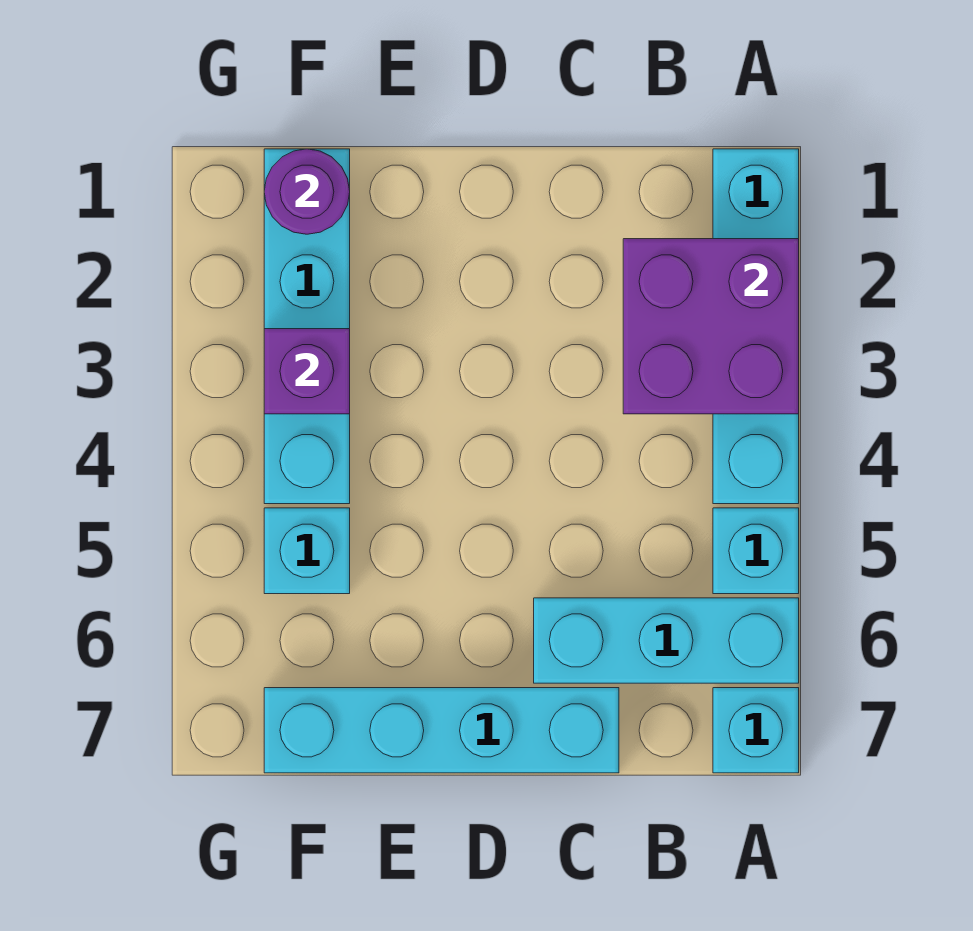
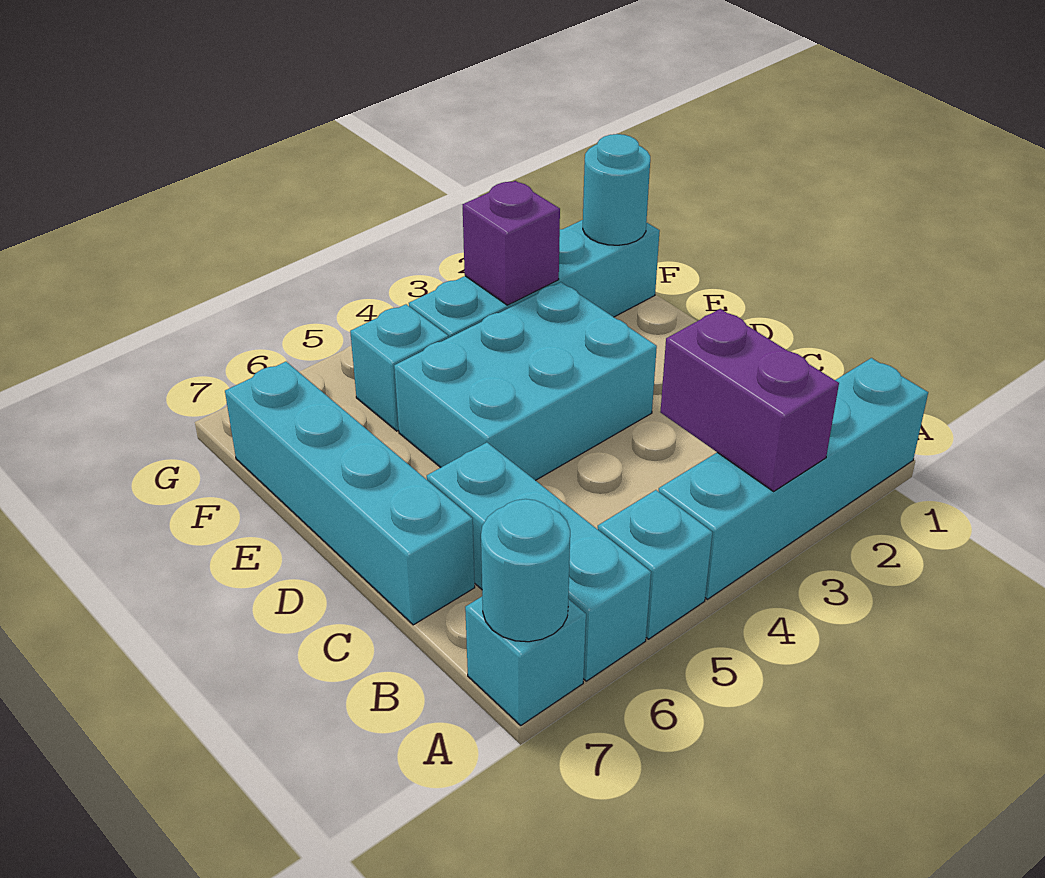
purple brick A2:B3 level 2 -> purple brick A3:B3 level 2
none -> cyan round brick A7 level 2
none -> cyan brick D3:E5 level 1
purple round brick F1 level 2 -> cyan round brick F1 level 2

